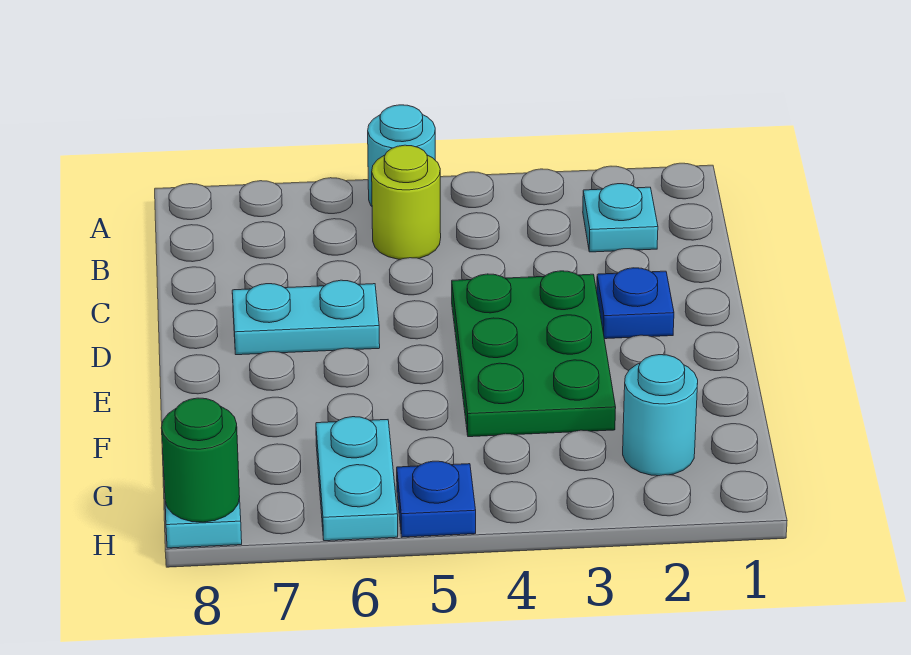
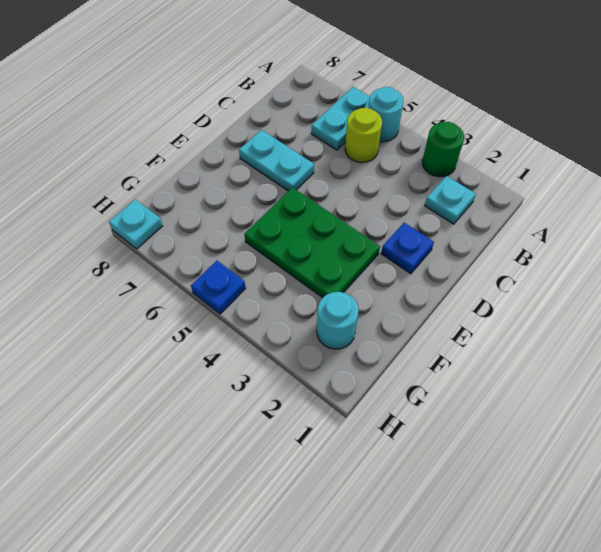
green plate D3:F4 level 1 -> green plate E3:F5 level 1
cyan plate G6:H6 level 1 -> cyan plate A6:B6 level 1
green round brick H8 level 2 -> green round brick A3 level 1

